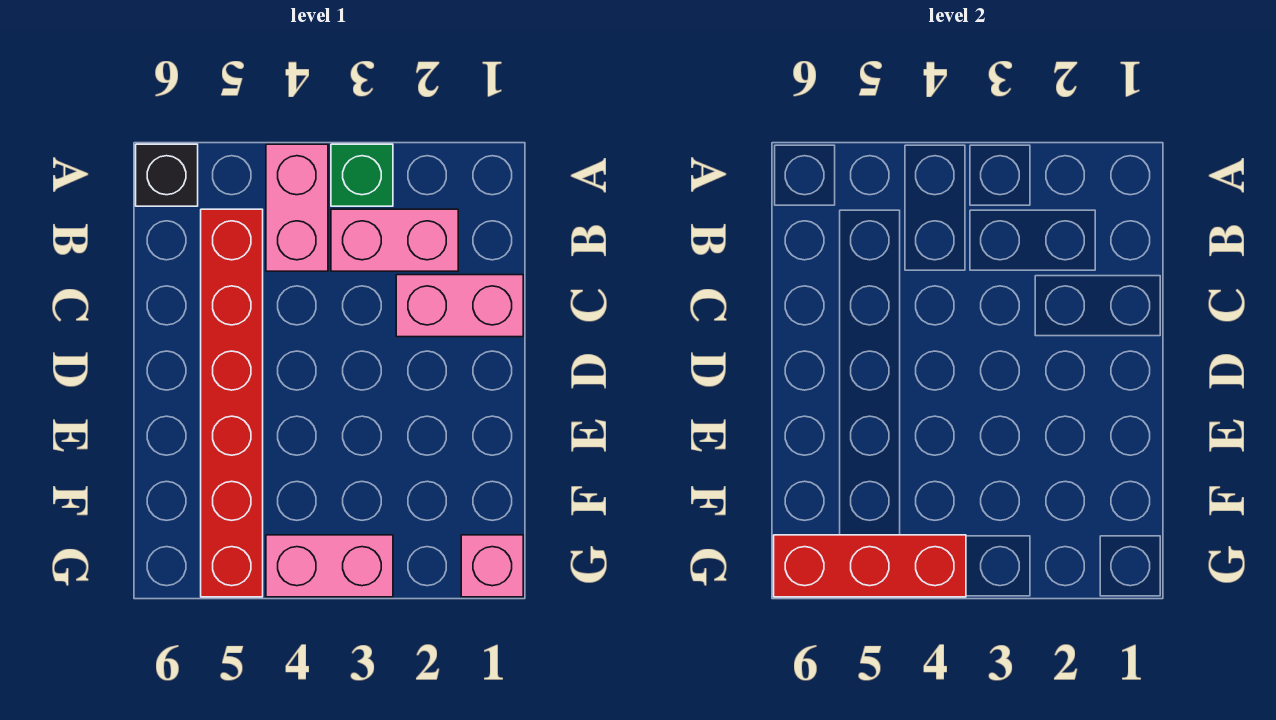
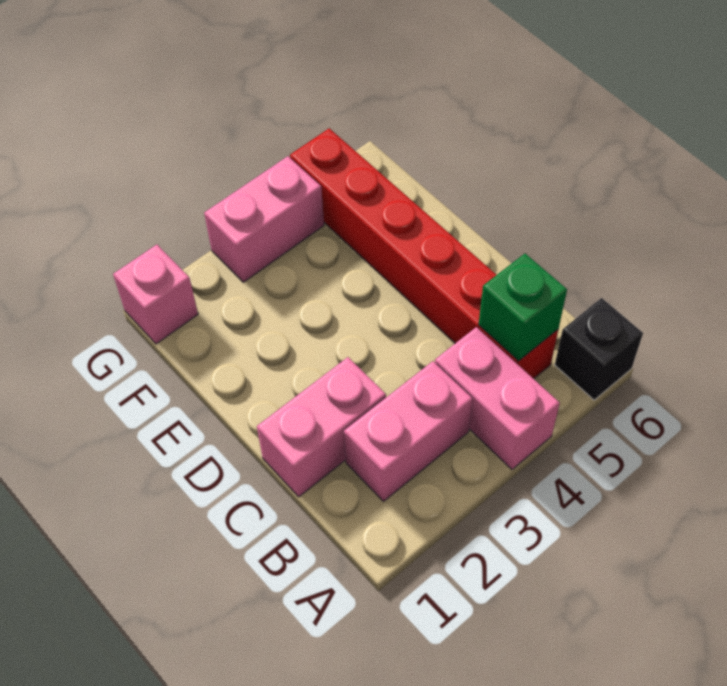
green brick A3 level 1 -> green brick B5 level 2
red brick G4:G6 level 2 -> none

